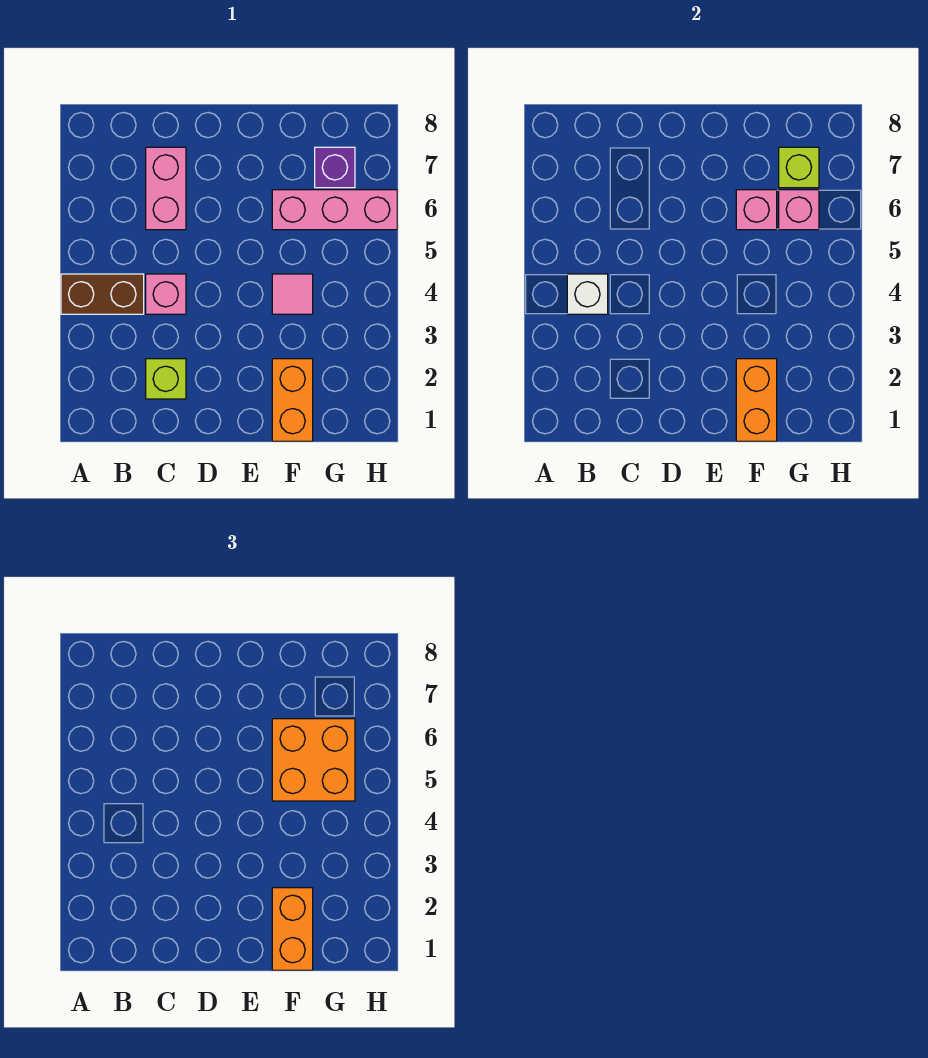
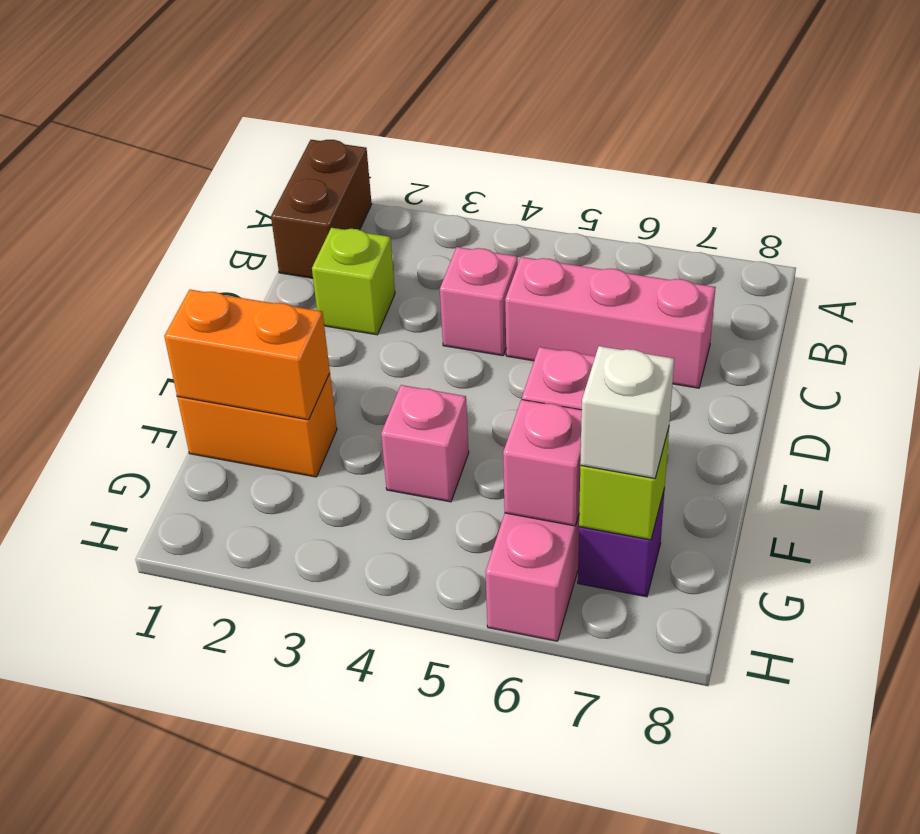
brown brick A4:B4 level 1 -> brown brick A1:B1 level 1
white brick B4 level 2 -> white brick G7 level 3
pink brick C6:C7 level 1 -> pink brick C5:C7 level 1
orange brick F1:F2 level 3 -> none
pink tile F4 level 1 -> pink brick F4 level 1
orange brick F5:G6 level 3 -> none

